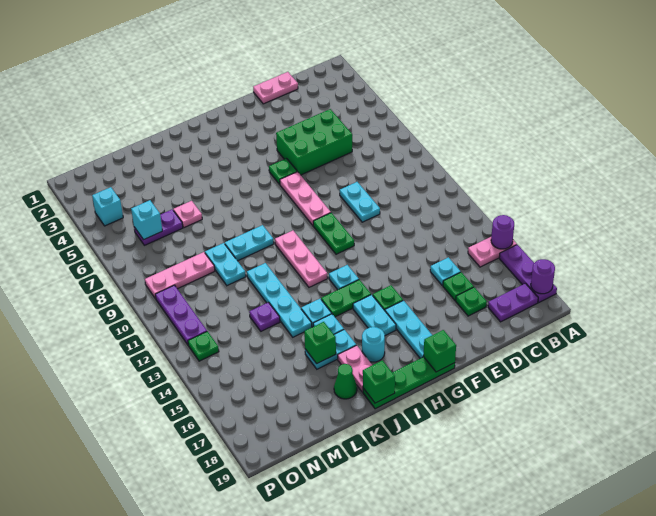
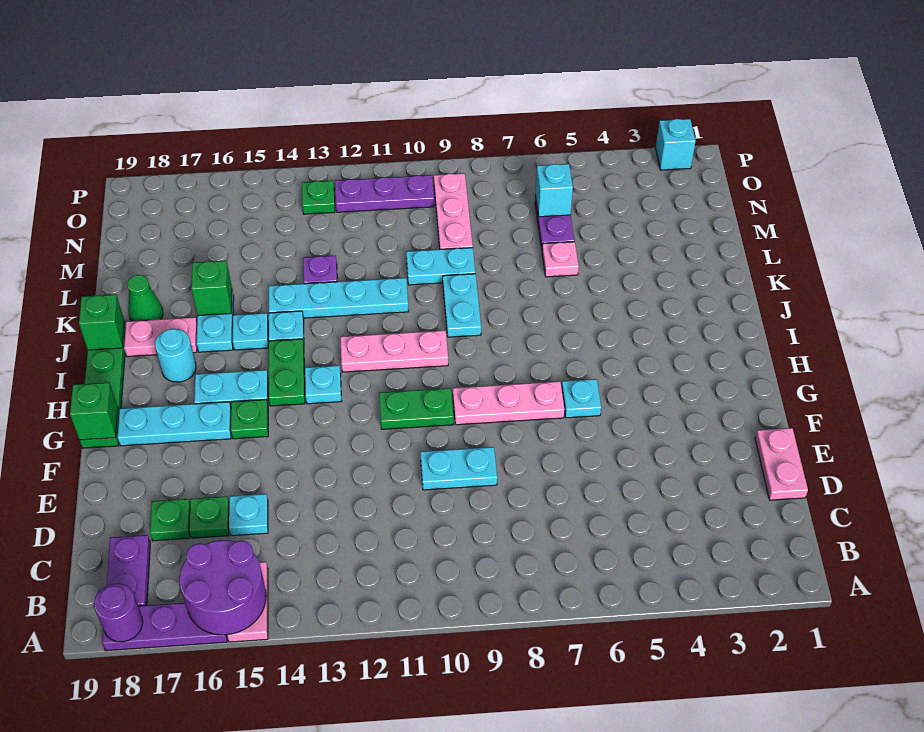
purple round brick A15 level 2 -> purple round brick A15:B16 level 2
green brick D5:F6 level 1 -> none
green plate G6 level 1 -> cyan plate G6 level 1
cyan brick O4 level 1 -> cyan brick P2 level 1

